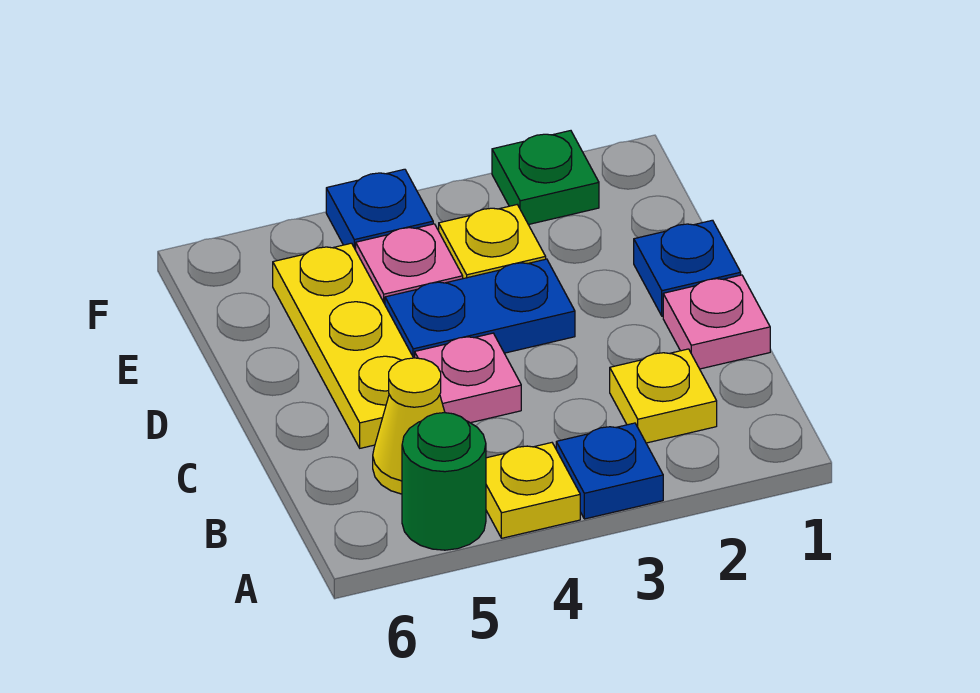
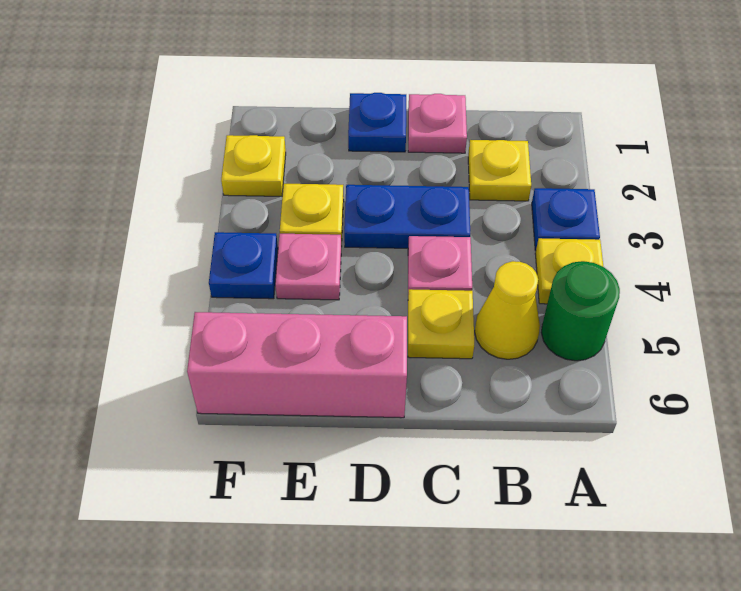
yellow plate C5:E5 level 1 -> yellow plate C5 level 1
blue plate D3:D4 level 1 -> blue plate C3:D3 level 1
none -> pink brick D6:F6 level 1
green plate F2 level 1 -> yellow plate F2 level 1

